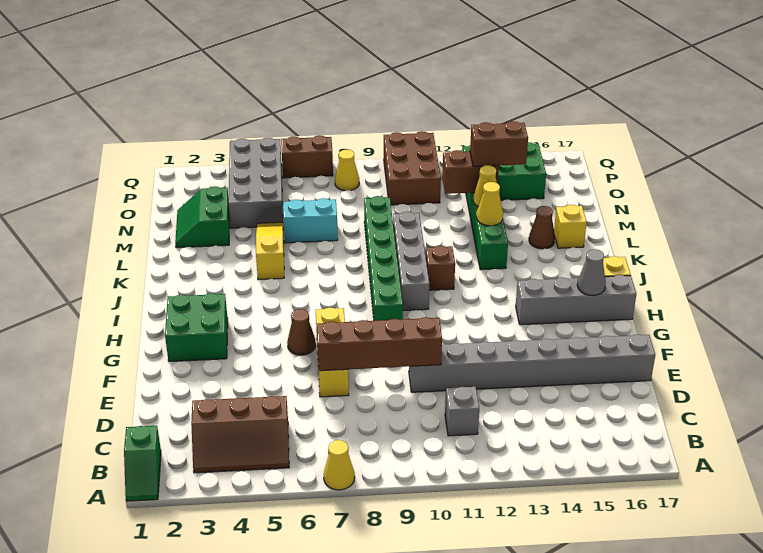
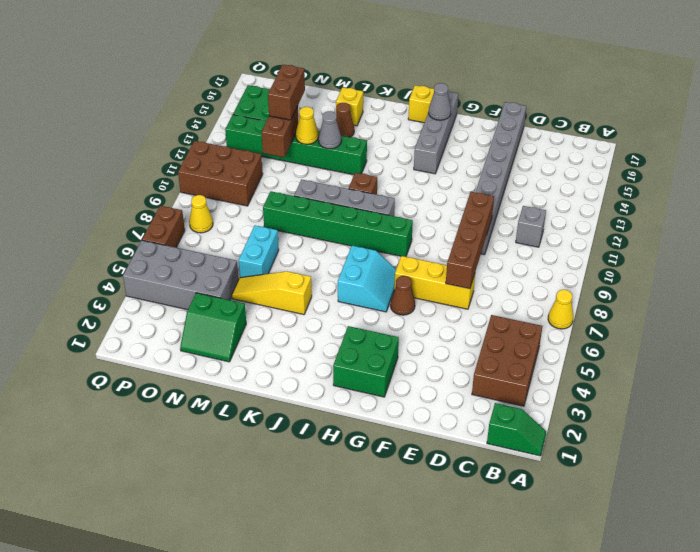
brown slope B3:C5 level 1 top C -> brown brick B3:C5 level 1
none -> cyan slope H6:I7 level 1 top I
yellow cone L13 level 2 -> grey cone L13 level 2

